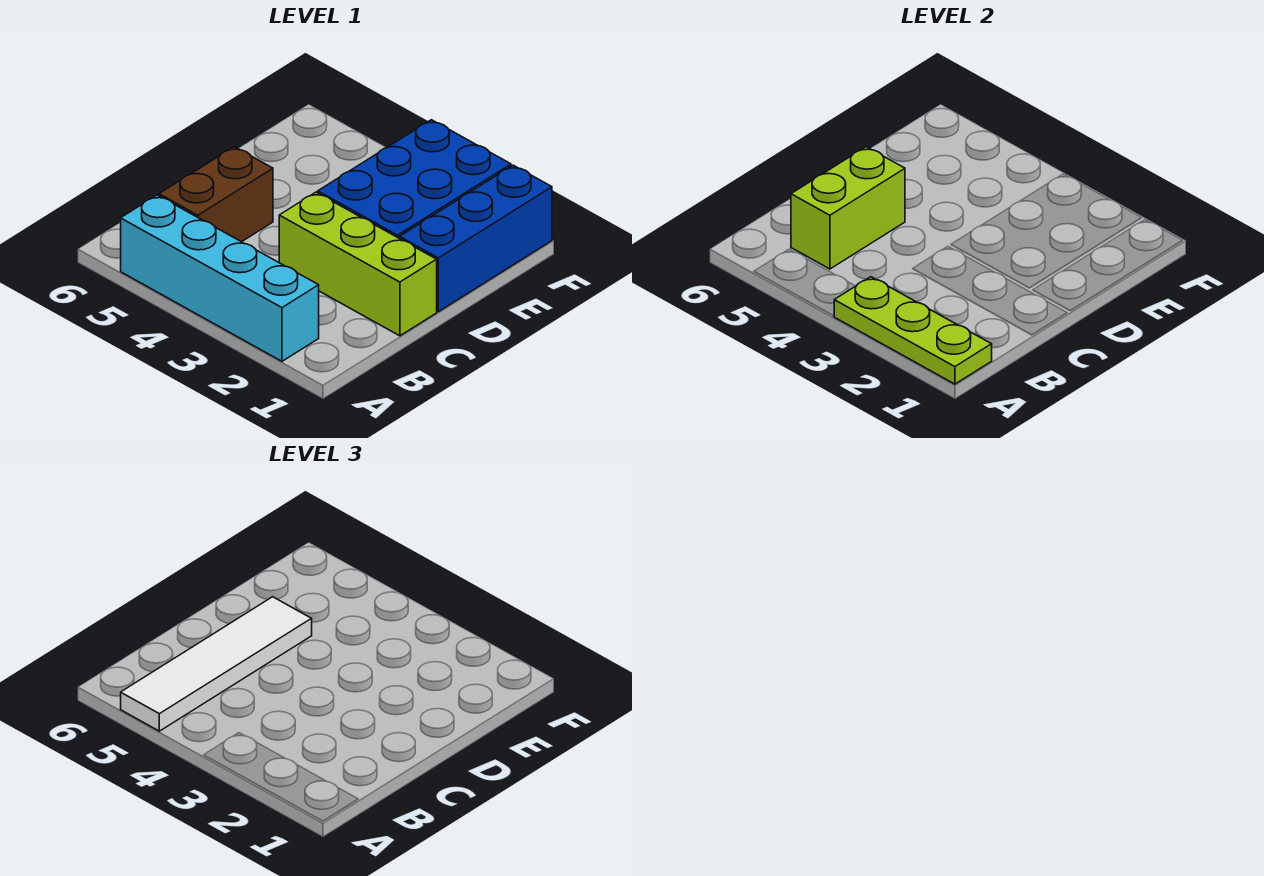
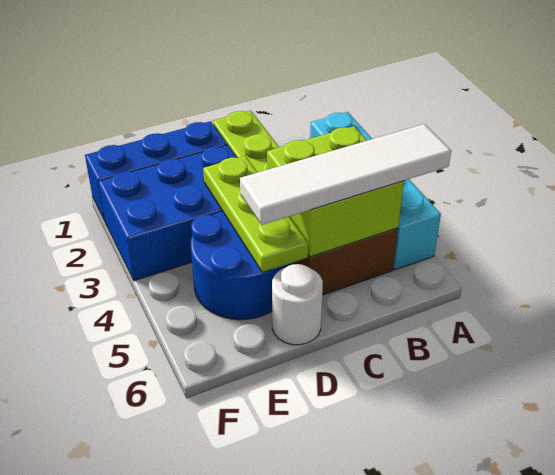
lime plate A1:A3 level 2 -> lime plate D3:D5 level 2
lime brick B5:C5 level 2 -> lime brick B4:C5 level 2
none -> blue round brick D4:E5 level 1
none -> white round brick D6 level 1

